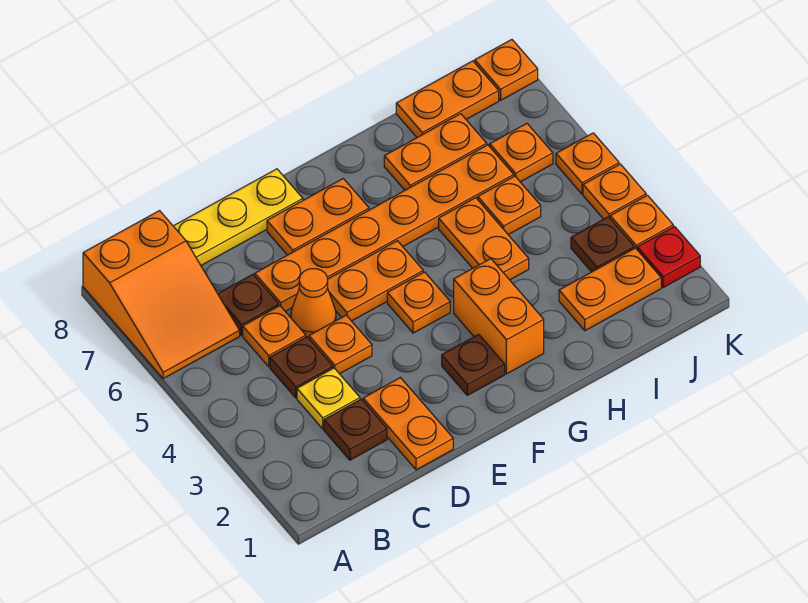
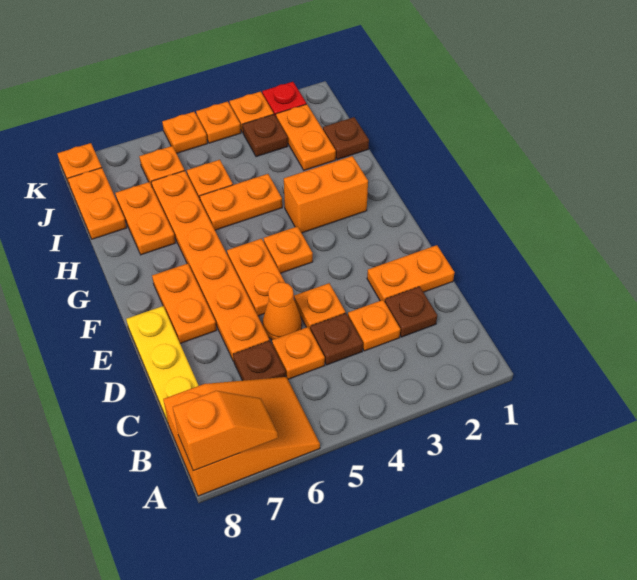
none -> orange slope A7:A8 level 2 top 8
yellow plate C3 level 1 -> orange plate C3 level 1
brown plate F2 level 1 -> brown plate I1 level 1

